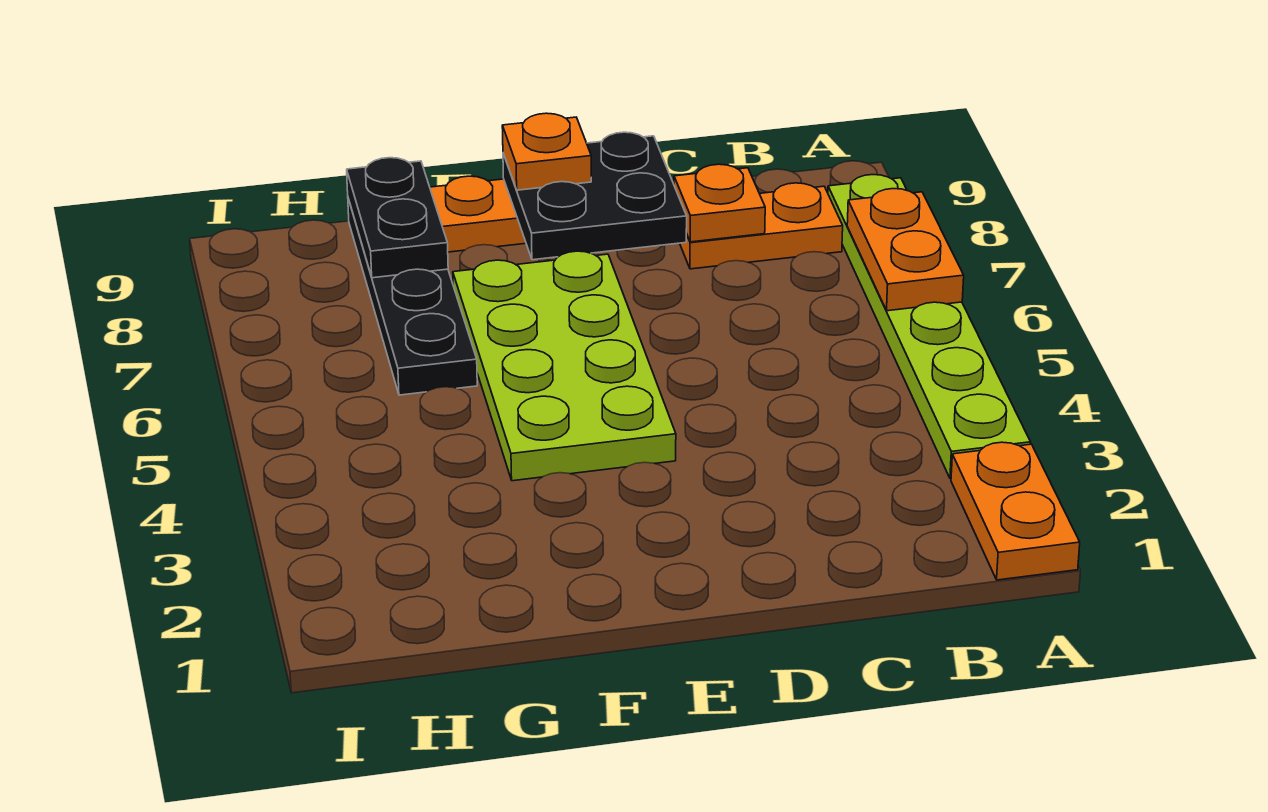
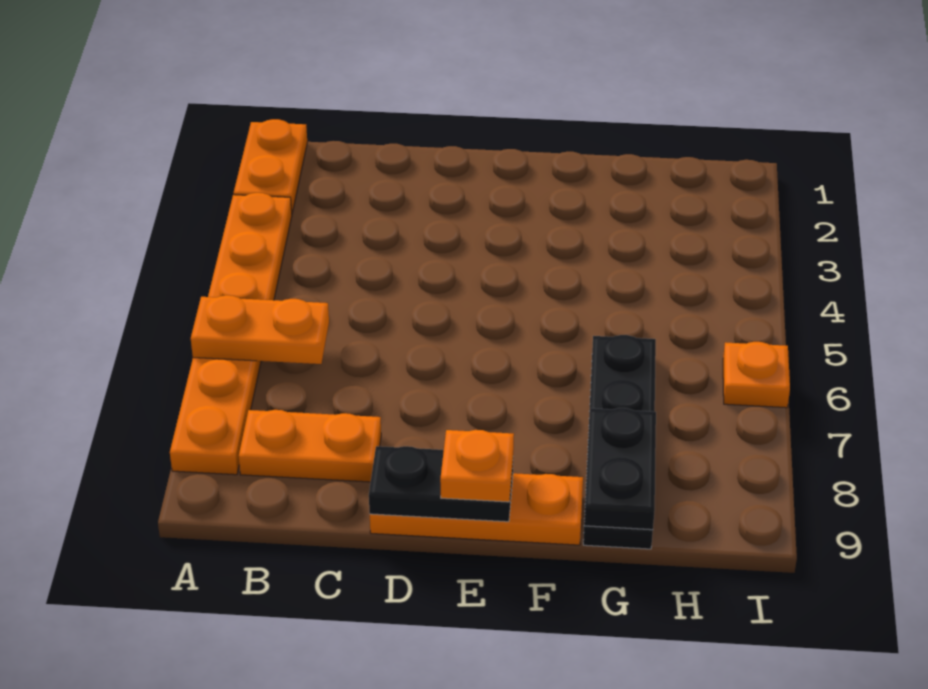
lime plate A3:A8 level 1 -> orange plate A3:A8 level 1
orange plate A6:A7 level 2 -> orange plate A6:B6 level 2
orange plate C8 level 2 -> orange plate I6 level 1
black plate D8:E9 level 2 -> black plate D9:E9 level 2
lime plate E4:F7 level 1 -> none

